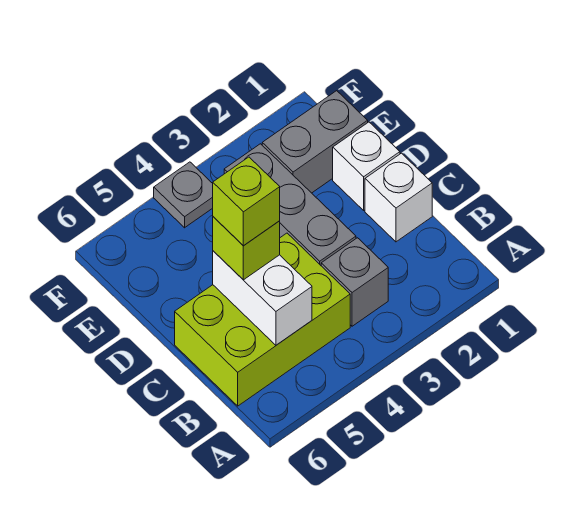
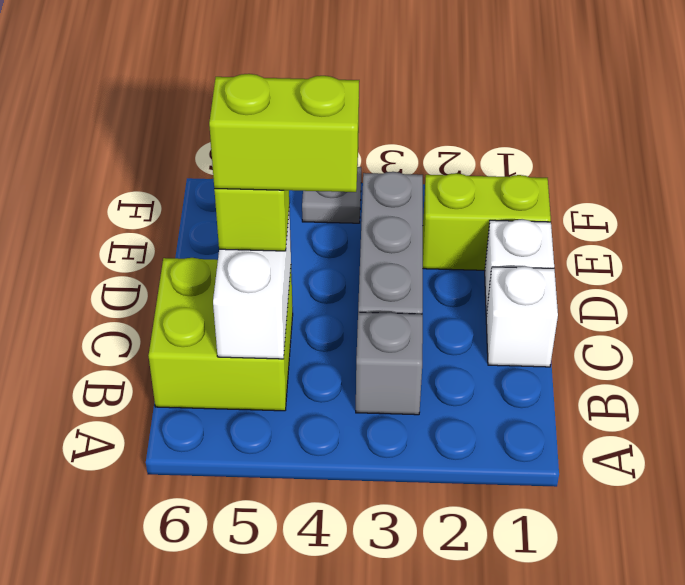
lime brick B4:C6 level 1 -> lime brick B5:C6 level 1
lime brick C5 level 4 -> lime brick C4:C5 level 4
grey brick E1:E2 level 1 -> lime brick E1:E2 level 1

